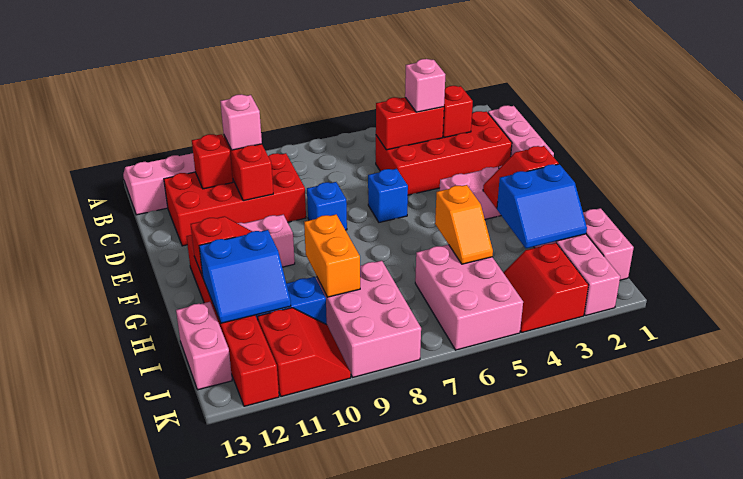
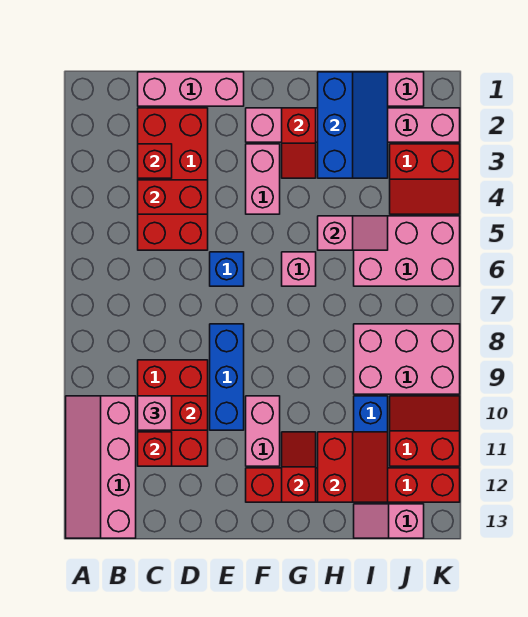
red brick C4:C5 level 2 -> red brick C4:D4 level 2
pink brick C4 level 3 -> pink brick G6 level 1
red brick C9:D12 level 1 -> red brick C9:D11 level 1
blue brick E8 level 1 -> blue brick E8:E10 level 1
blue slope H2:I3 level 2 top H -> blue slope H1:I3 level 2 top H
orange slope H5:I5 level 2 top H -> pink slope H5:I5 level 2 top H
orange brick H9:I9 level 2 -> none
blue slope H11:I12 level 2 top H -> red slope H11:I12 level 2 top H
pink brick I13:J13 level 1 -> pink slope I13:J13 level 1 top J

